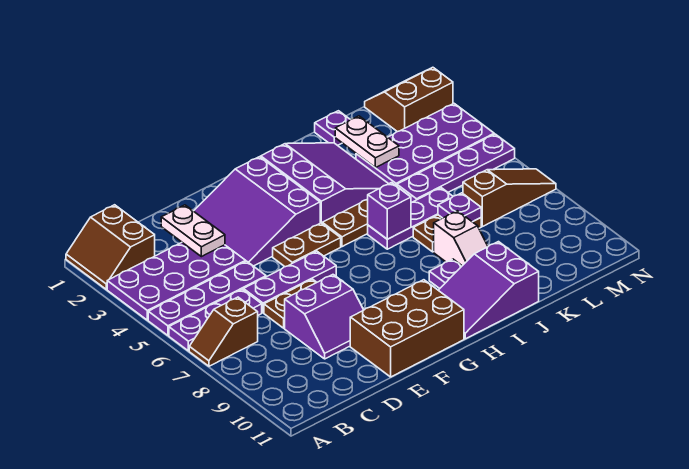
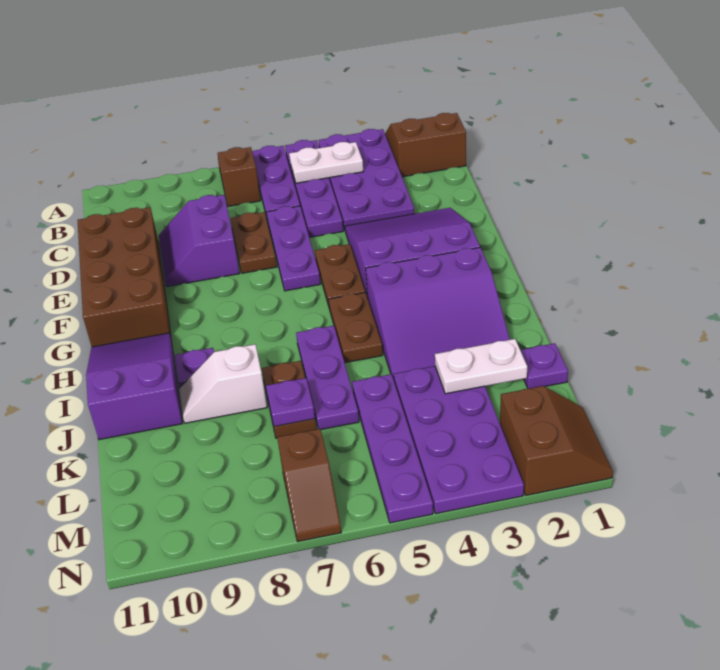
white plate D2:D3 level 2 -> white plate B4:B5 level 2
brown brick E10:G11 level 1 -> brown brick D10:G11 level 1
purple brick I6 level 2 -> none
brown slope L7:N7 level 1 top L -> brown slope M7:N7 level 1 top M

